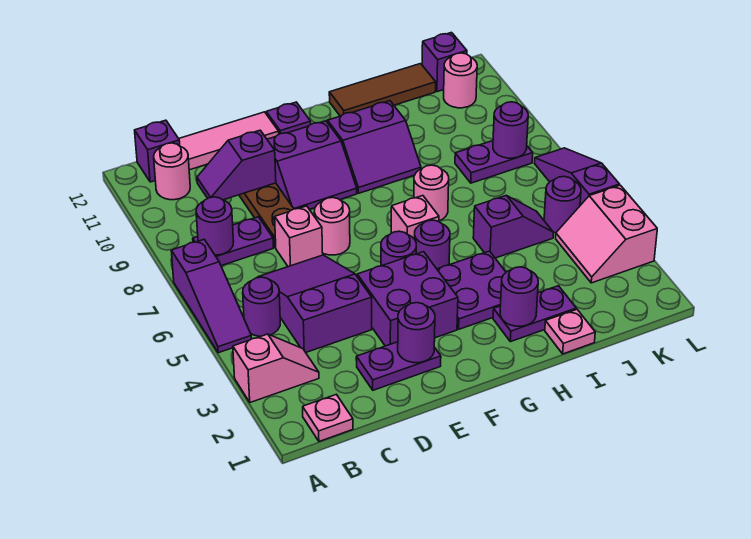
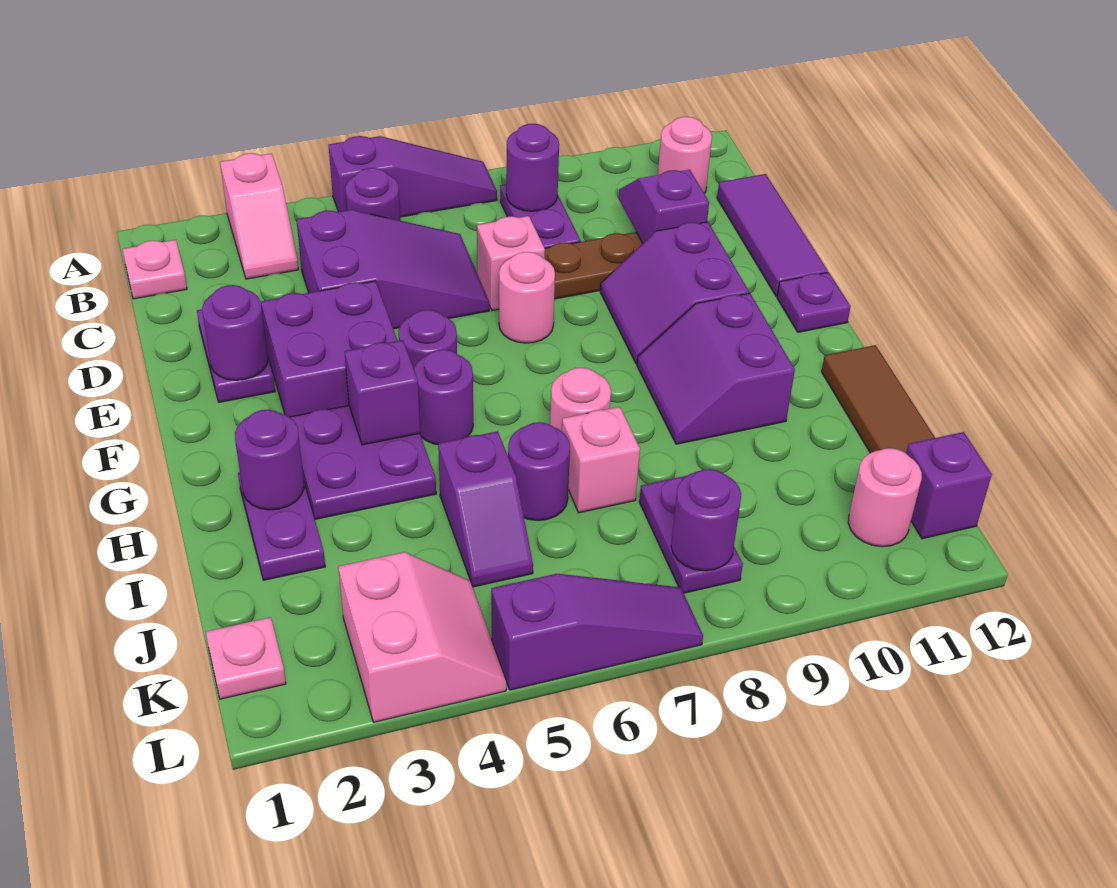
purple slope A5:A7 level 1 top 7 -> purple slope A5:A7 level 1 top 5
purple brick B12 level 1 -> purple brick G4 level 2
pink tile C12:E12 level 1 -> purple tile C12:E12 level 1
pink brick G6 level 1 -> pink brick I7 level 1
pink plate I1 level 1 -> pink plate K1 level 1
pink slope K3:L4 level 1 top L -> pink slope K3:L4 level 1 top 3
purple round brick K5 level 1 -> purple round brick I6 level 1

